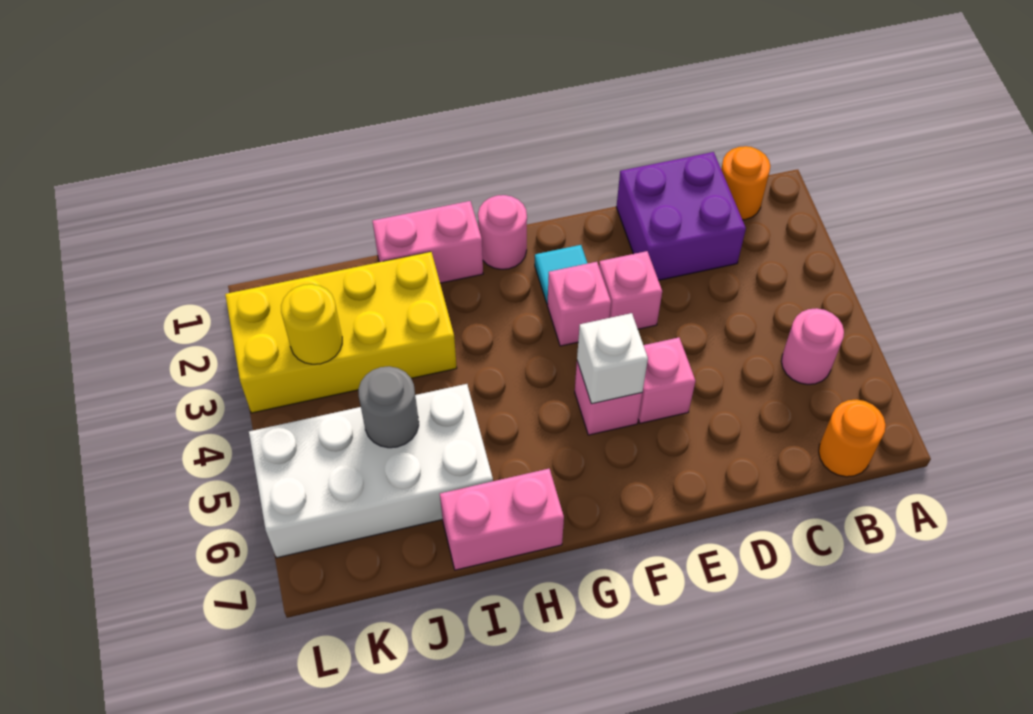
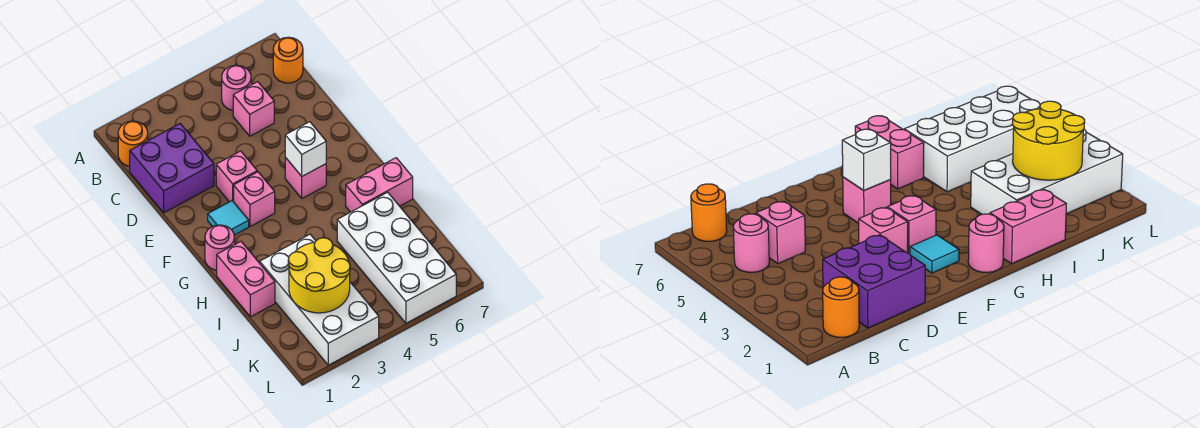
pink brick E5 level 1 -> pink brick C5 level 1
pink brick H7:I7 level 1 -> pink brick H6:H7 level 1
yellow brick I2:L3 level 1 -> white brick I2:L3 level 1
grey round brick J5 level 2 -> none
yellow round brick K3 level 2 -> yellow round brick J2:K3 level 2

